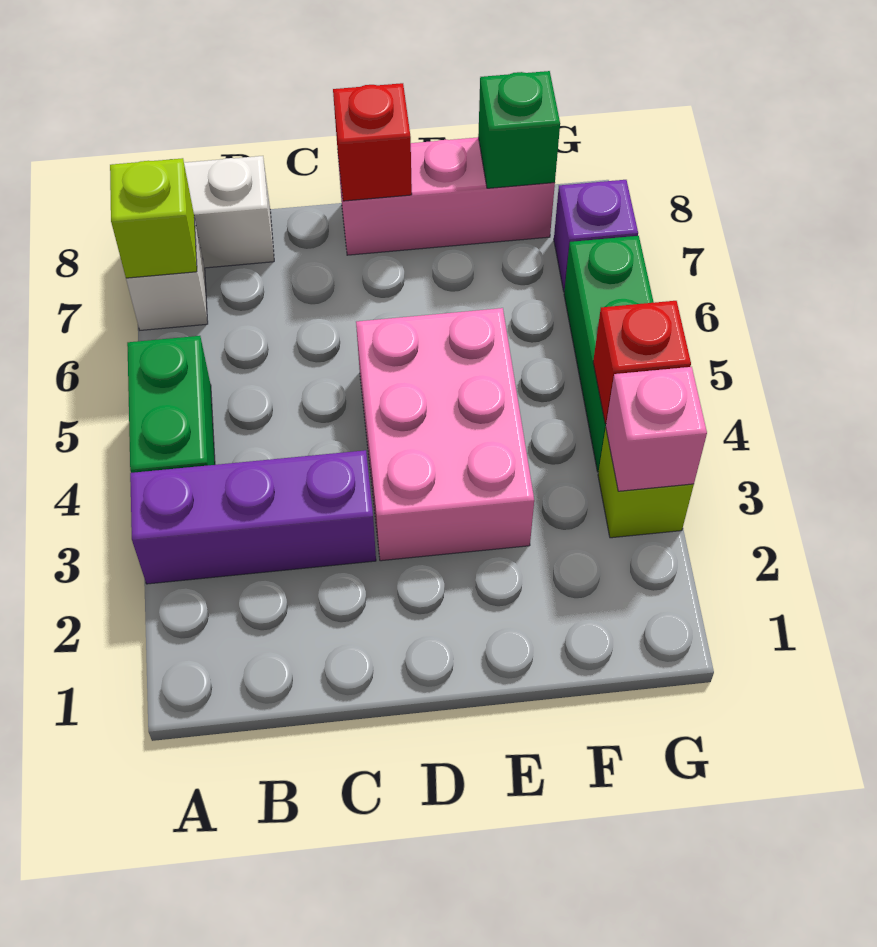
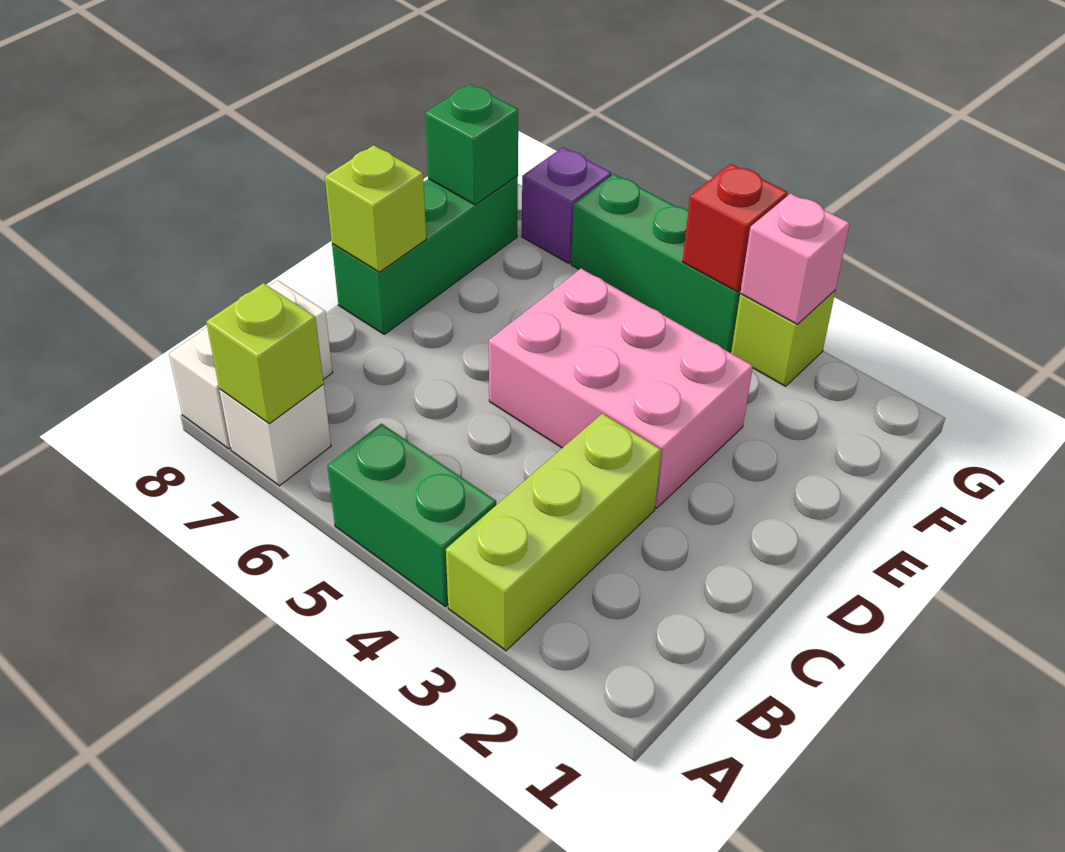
purple brick A3:C3 level 1 -> lime brick A3:C3 level 1
pink brick D8:F8 level 1 -> green brick D8:F8 level 1
red brick D8 level 2 -> lime brick D8 level 2

